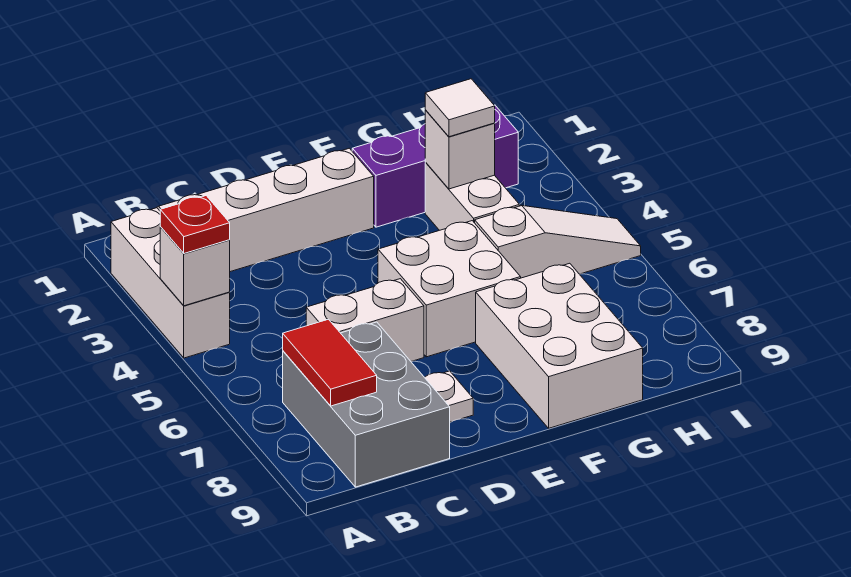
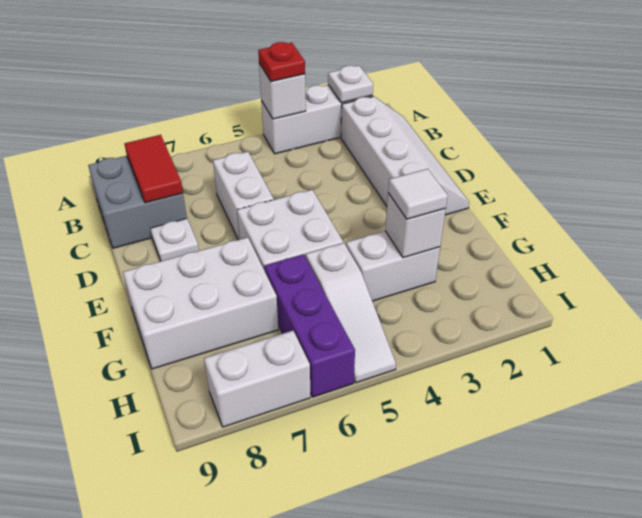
none -> white plate A2 level 2
grey brick B7:C9 level 1 -> grey brick B8:C9 level 1
red tile B7:B8 level 2 -> red tile B8:C8 level 2
purple brick F2:H2 level 1 -> purple brick G6:I6 level 1
none -> white brick I7:I8 level 1

